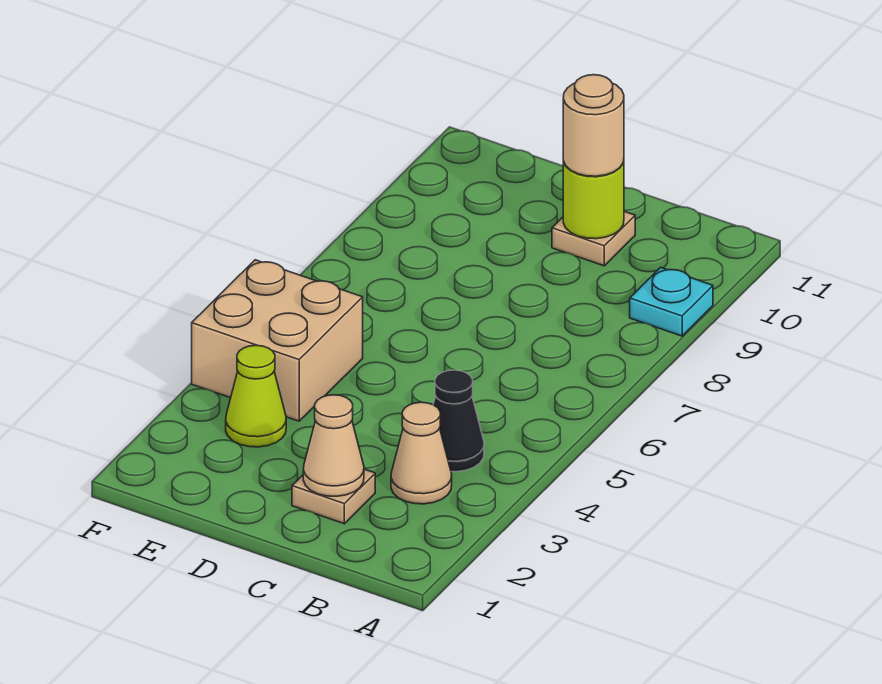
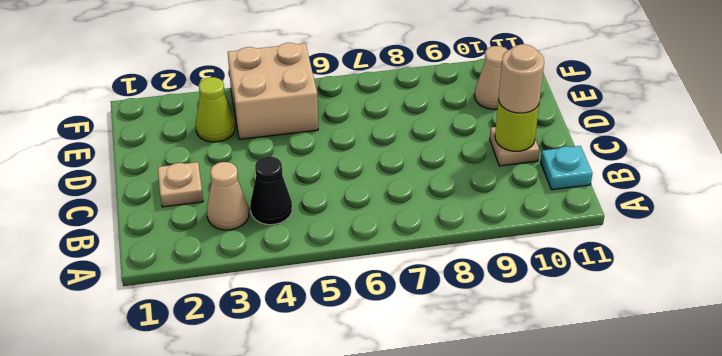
cyan plate A9 level 1 -> cyan plate B11 level 1
tan cone C2 level 2 -> tan cone E10 level 1

